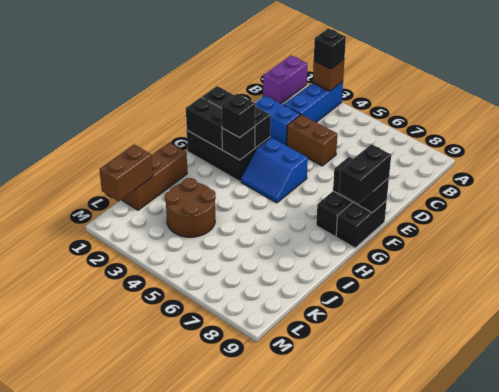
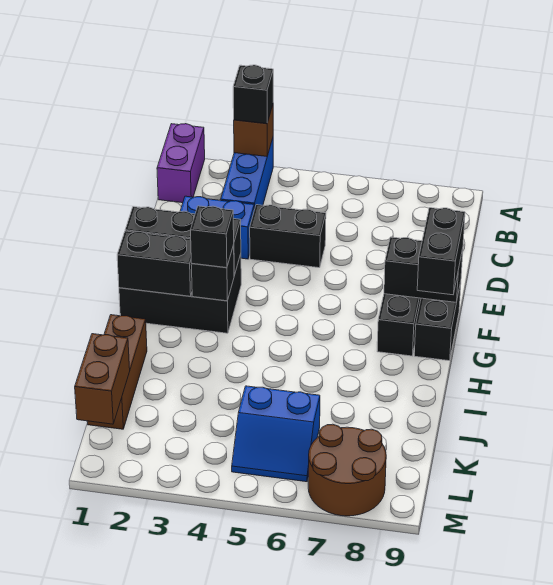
brown brick D4:D5 level 1 -> black brick D4:D5 level 1
blue slope F4:G5 level 1 top F -> blue slope K5:L6 level 1 top K
brown round brick J3:K4 level 1 -> brown round brick L7:M8 level 1

